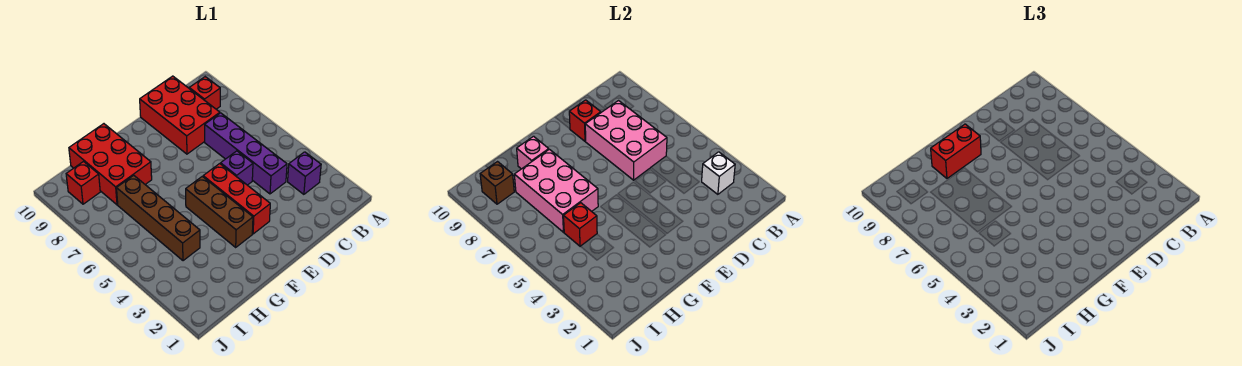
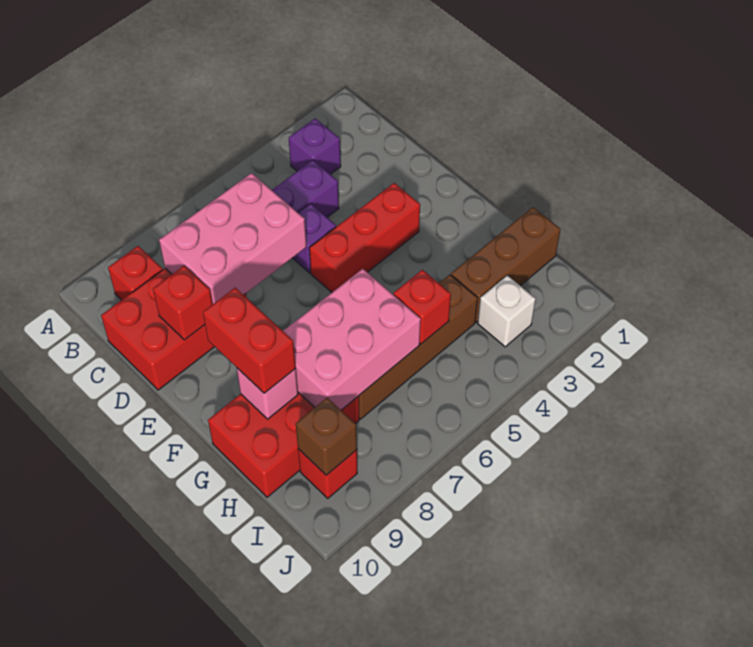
white brick B3 level 2 -> white brick I3 level 1
brown brick F3:F5 level 1 -> brown brick H1:H3 level 1

